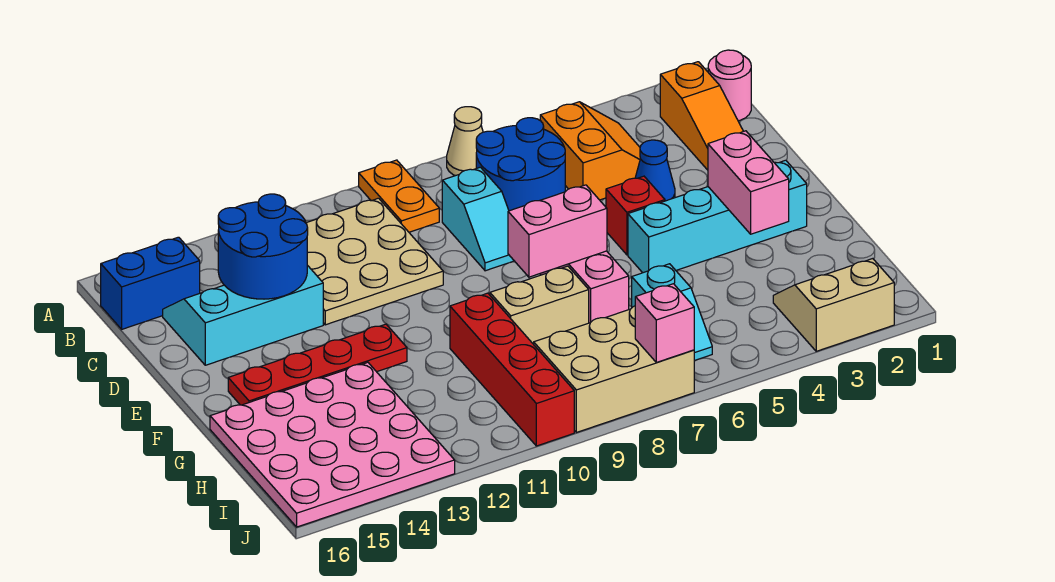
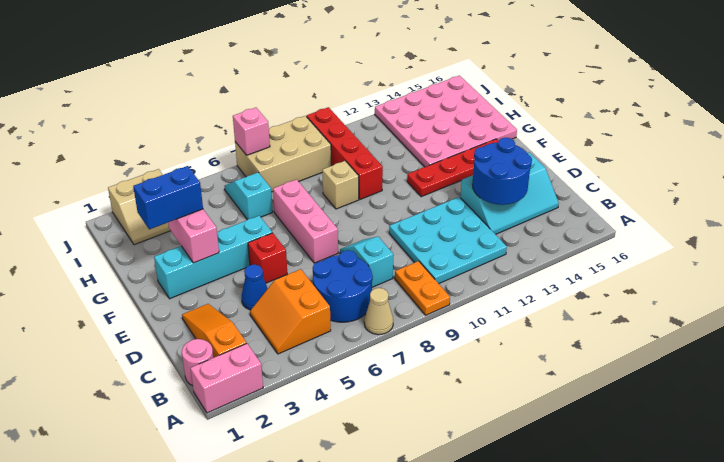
tan plate B10:D12 level 1 -> cyan plate B10:D12 level 1
blue brick B15:B16 level 1 -> blue brick G2:G3 level 3
pink brick F7:F8 level 2 -> pink brick A1:A2 level 1
tan brick G8:G9 level 1 -> tan brick G9 level 1

